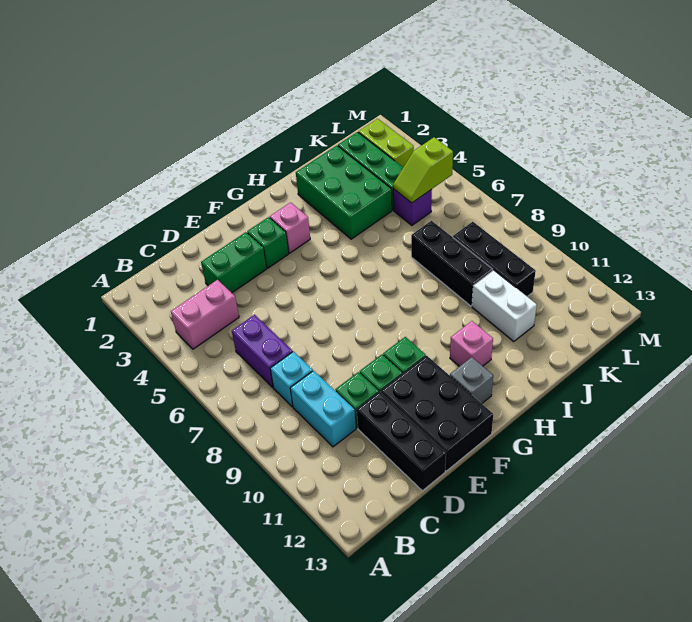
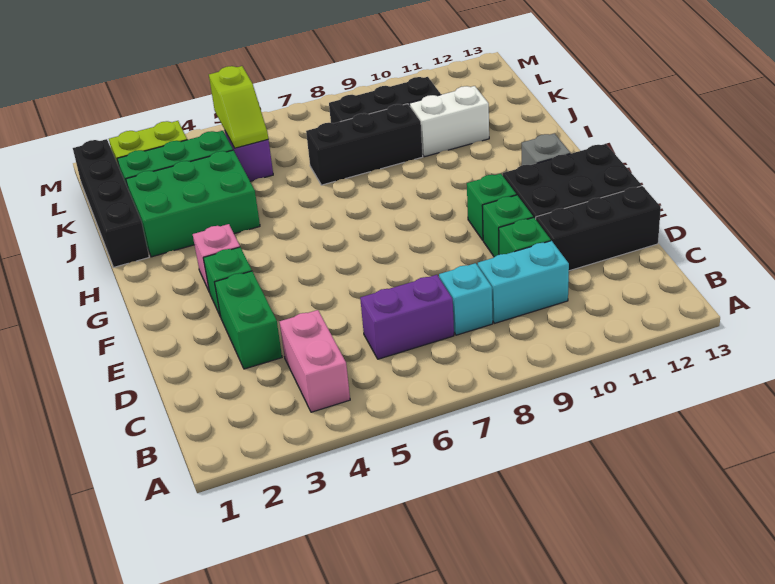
pink brick H11 level 1 -> none
none -> black brick I1:L1 level 1

